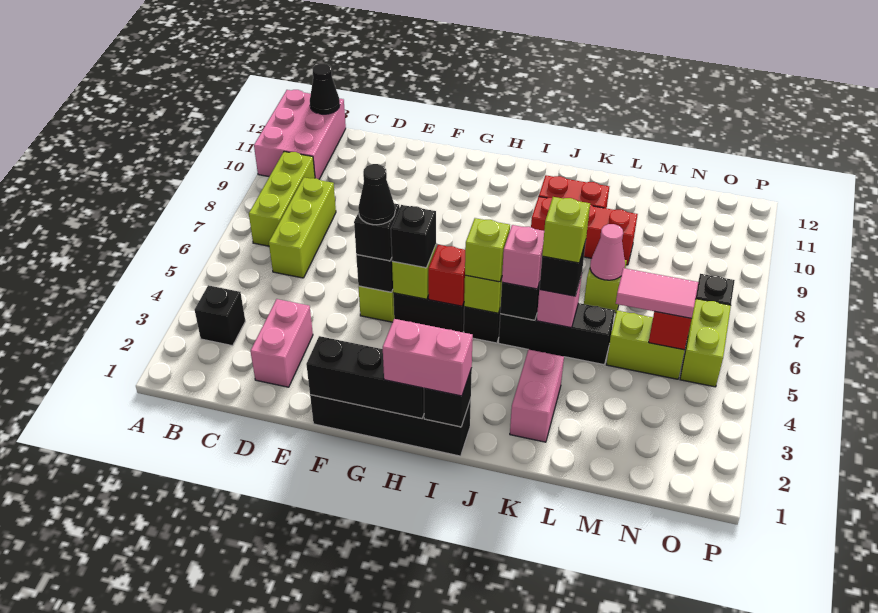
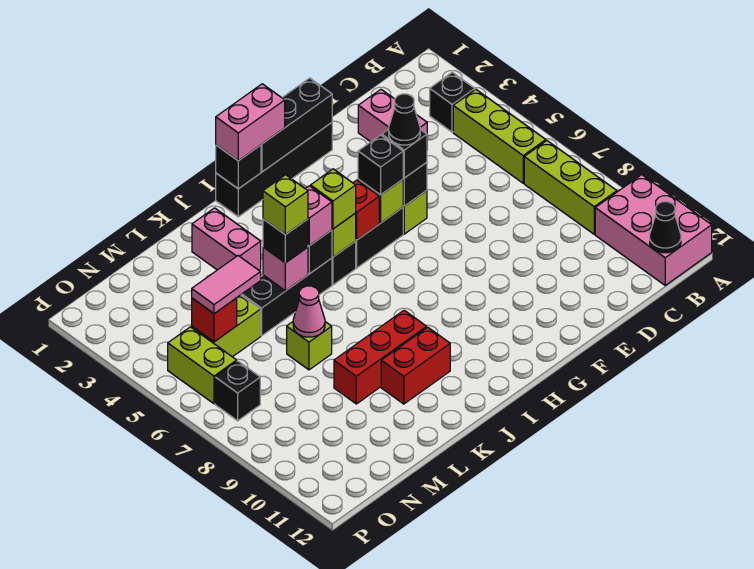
lime brick C6:C8 level 1 -> lime brick B4:B6 level 1

